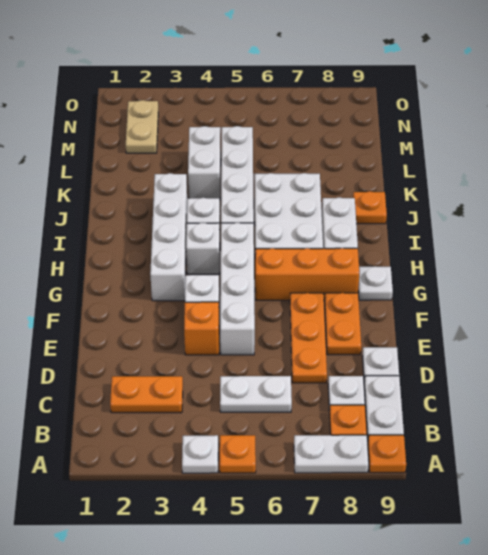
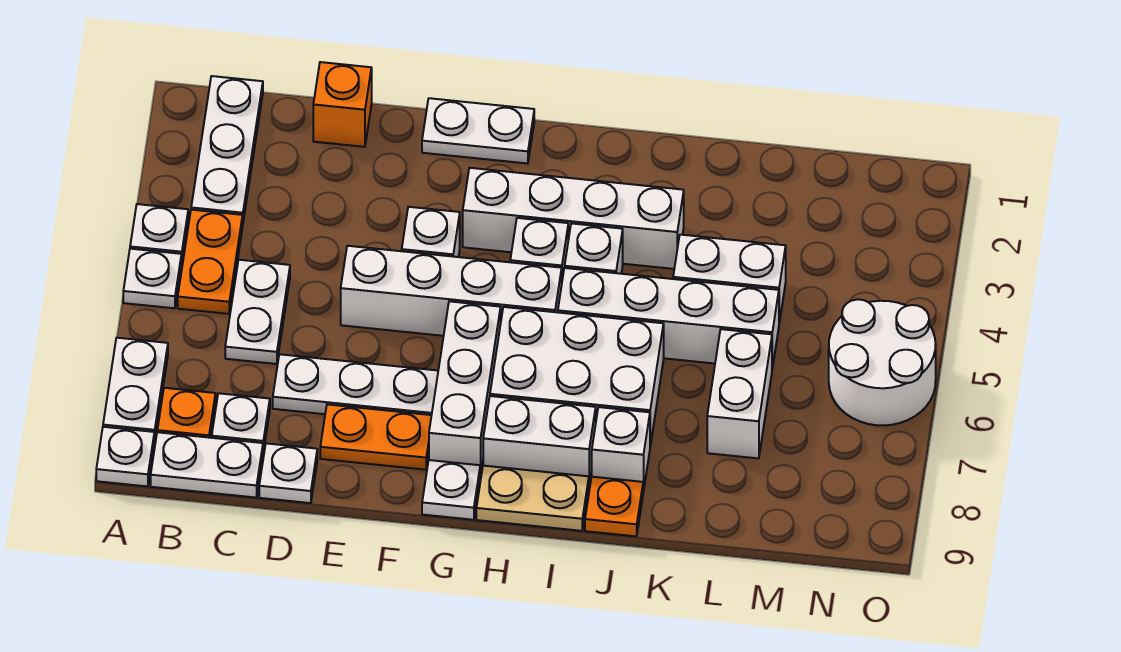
orange plate A5 level 1 -> white plate A5 level 1
orange plate A9 level 1 -> white plate A9 level 1
none -> white plate B1:B3 level 1
orange plate C2:C3 level 1 -> orange plate B4:B5 level 1
orange plate D7:F7 level 1 -> white plate D7:F7 level 1
orange brick E4 level 1 -> orange brick D1 level 1
none -> white plate F1:G1 level 1
orange brick G6:G8 level 1 -> white brick G6:G8 level 1
none -> white brick J8 level 1
none -> white brick L6:L7 level 1
tan plate M2:N2 level 1 -> tan plate H9:I9 level 1
none -> white round brick N5:O6 level 1

